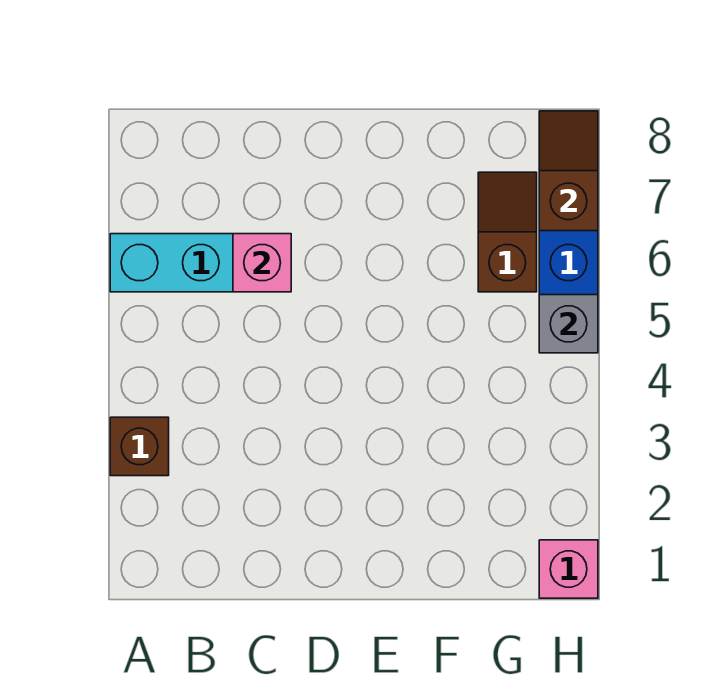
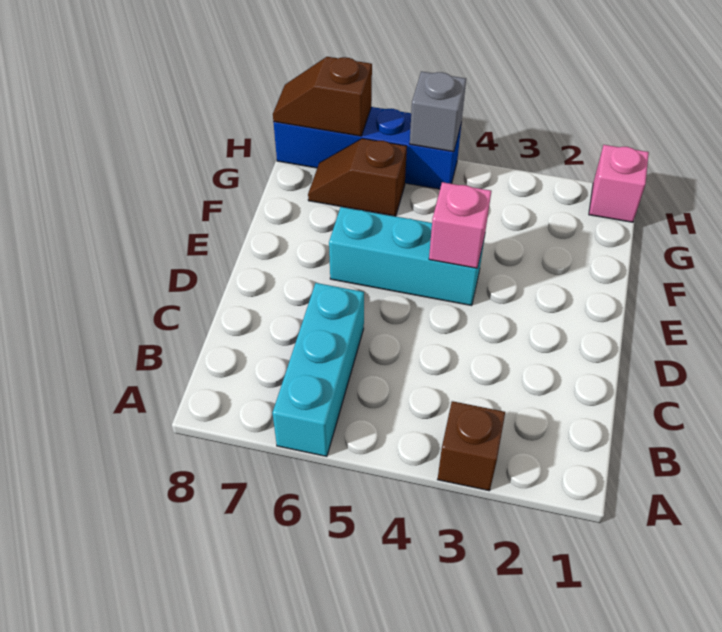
pink brick C6 level 2 -> pink brick E4 level 2
none -> cyan brick E4:E6 level 1

